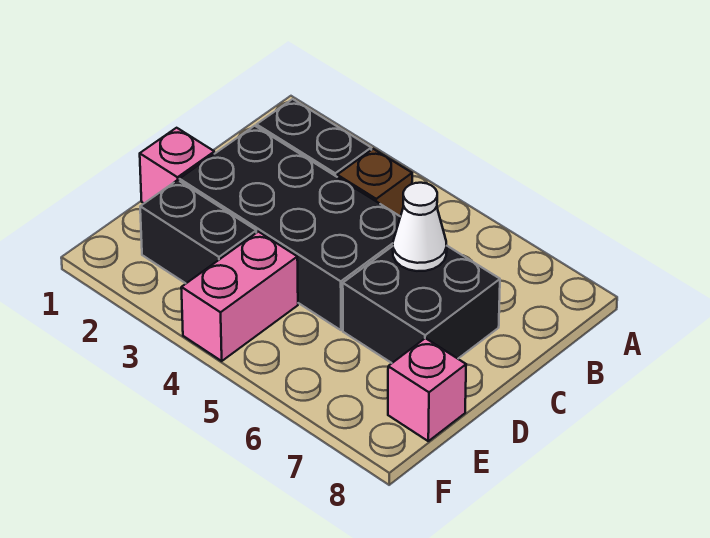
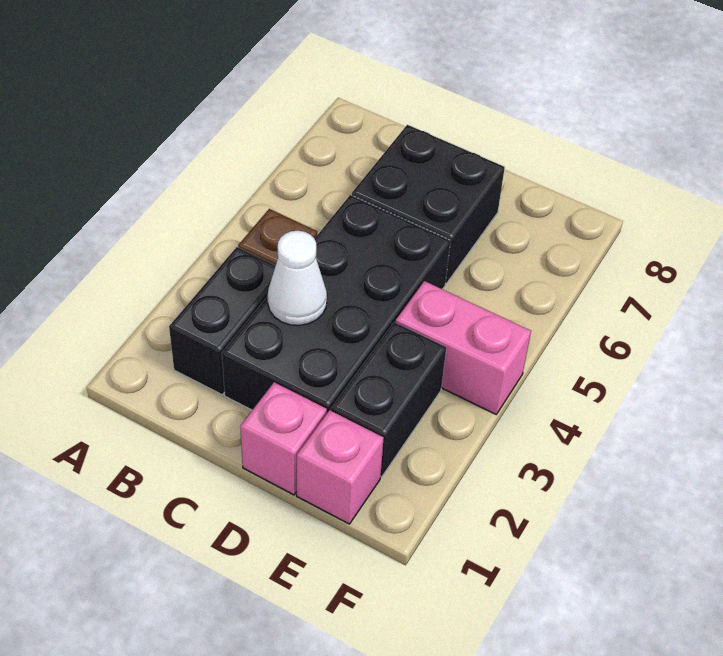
white cone C6 level 2 -> white cone C3 level 2
pink brick E8 level 1 -> pink brick E1 level 1

